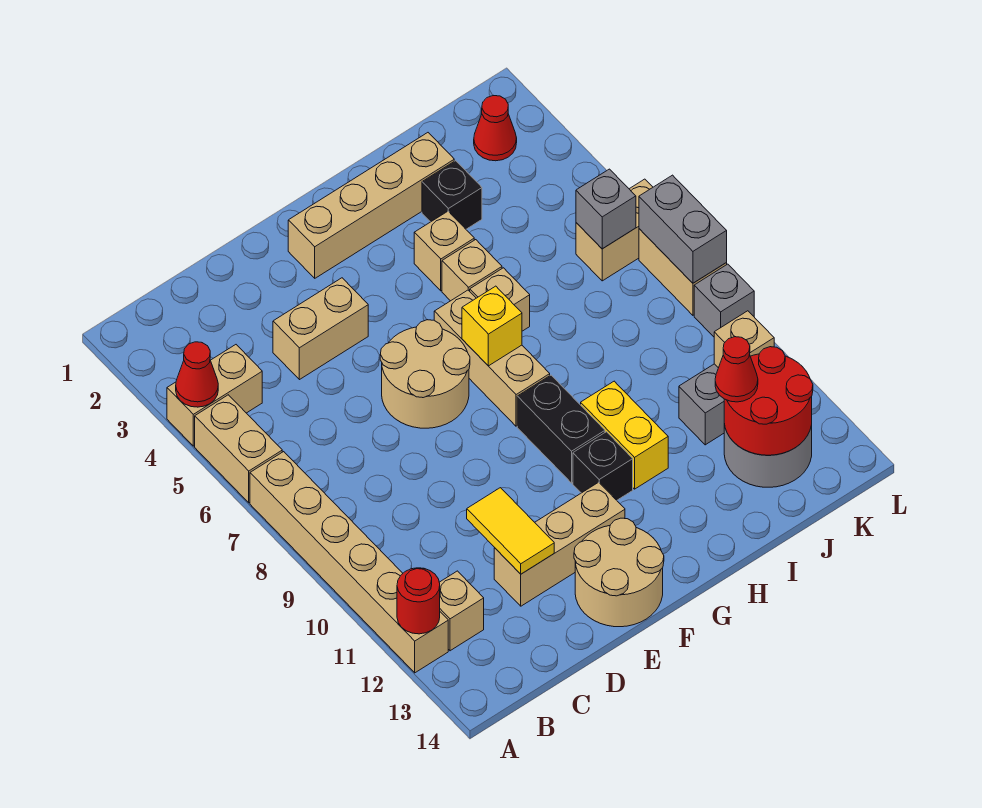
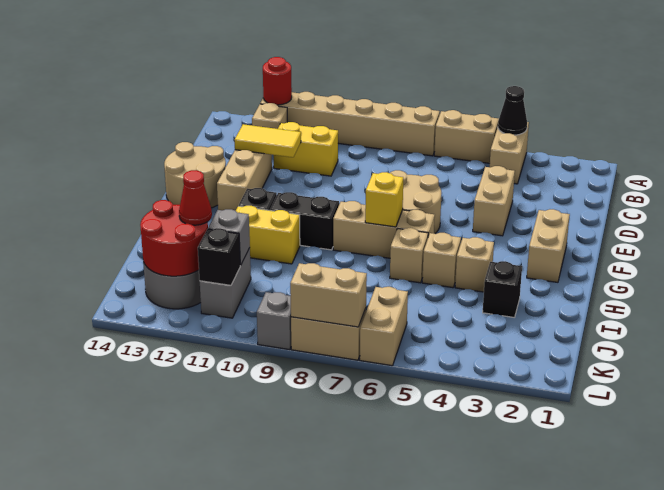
red cone A4 level 2 -> black cone A4 level 2
none -> yellow brick C10:C11 level 1
tan brick F2:I2 level 1 -> tan brick F2:G2 level 1
red cone K2 level 1 -> none
grey brick K6 level 2 -> grey brick J11 level 2
tan brick K11 level 2 -> black brick K11 level 2
grey brick L7:L8 level 2 -> tan brick L7:L8 level 2

